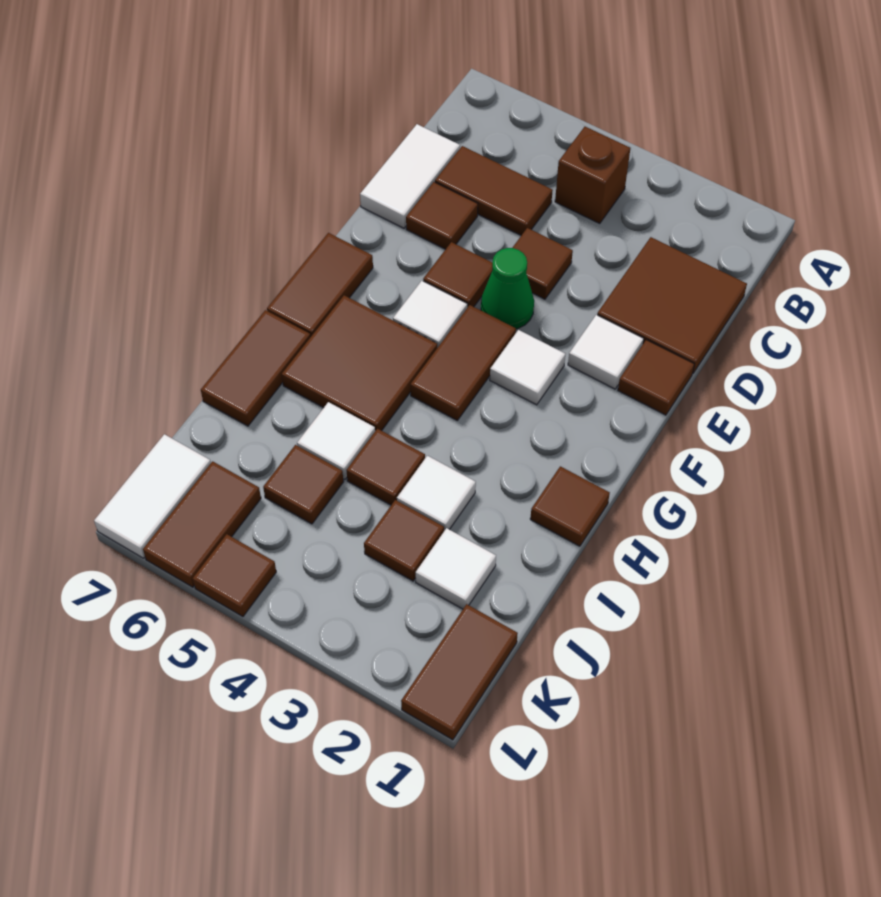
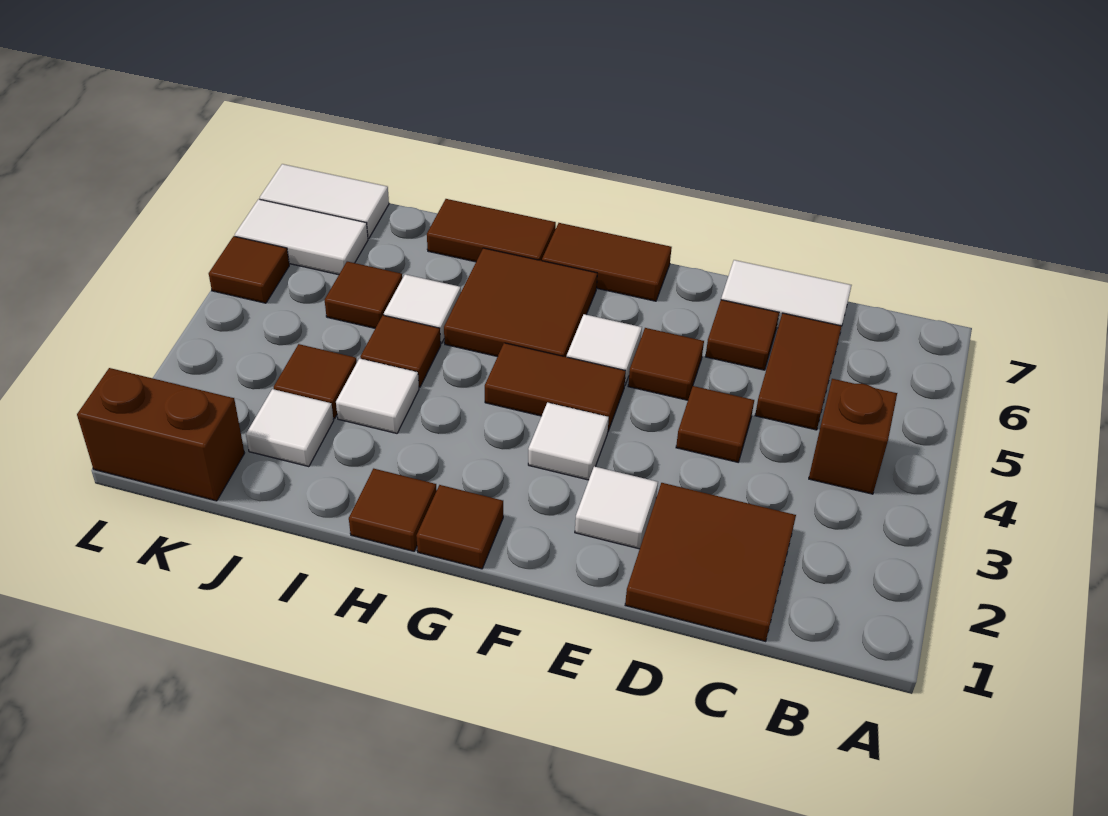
brown tile E1 level 1 -> brown tile G1 level 1
green cone E4 level 1 -> none
brown tile K1:L1 level 1 -> brown brick K1:L1 level 1
brown tile K6:L6 level 1 -> white tile K6:L6 level 1

